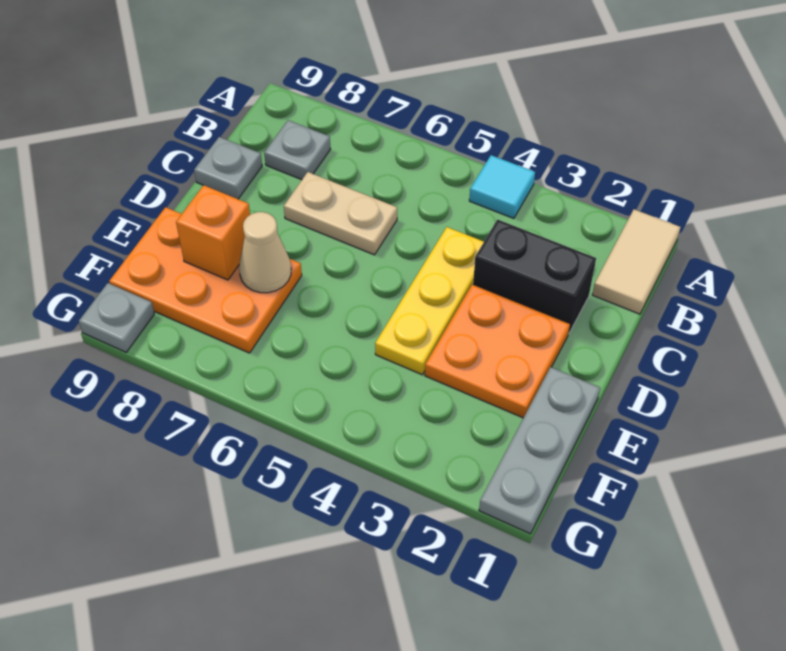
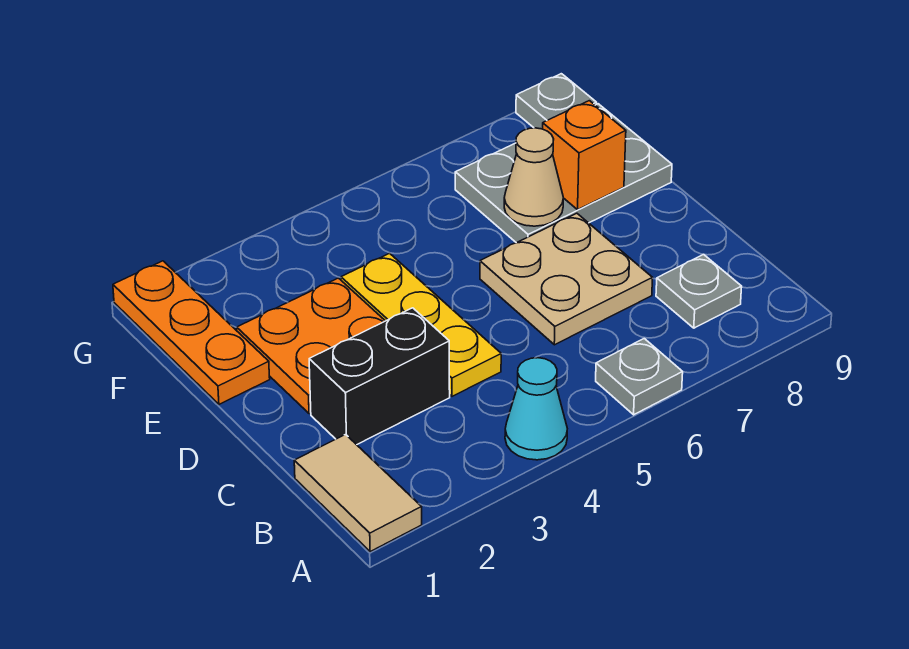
cyan tile A4 level 1 -> cyan cone A4 level 1
tan plate C6:C7 level 1 -> tan plate C6:D7 level 1
grey plate C9 level 1 -> grey plate A6 level 1
grey plate E1:G1 level 1 -> orange plate E1:G1 level 1
orange plate E7:F9 level 1 -> grey plate E7:F9 level 1

